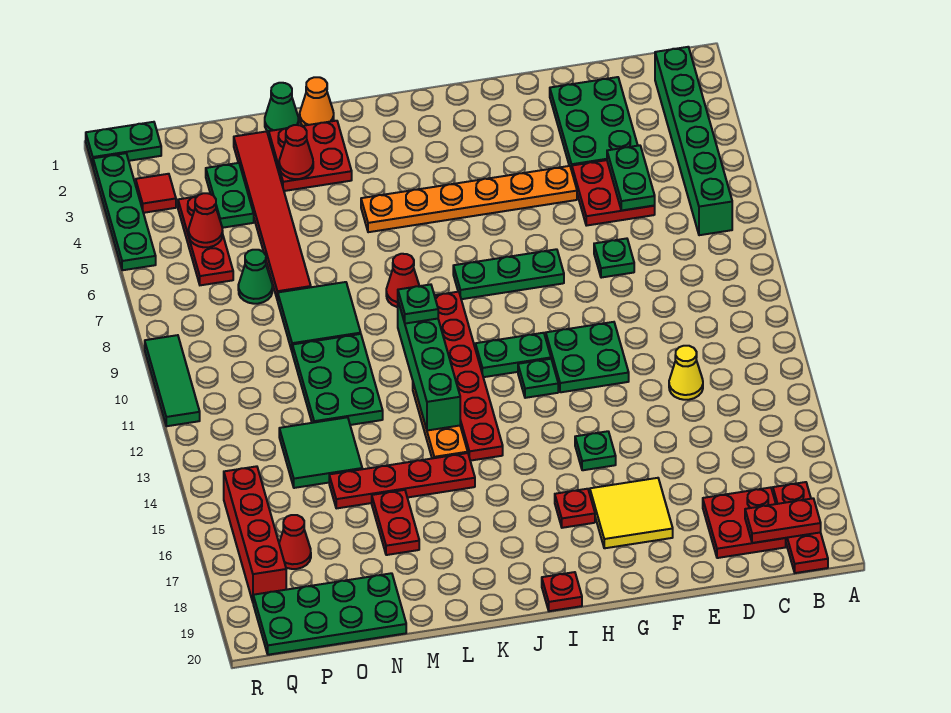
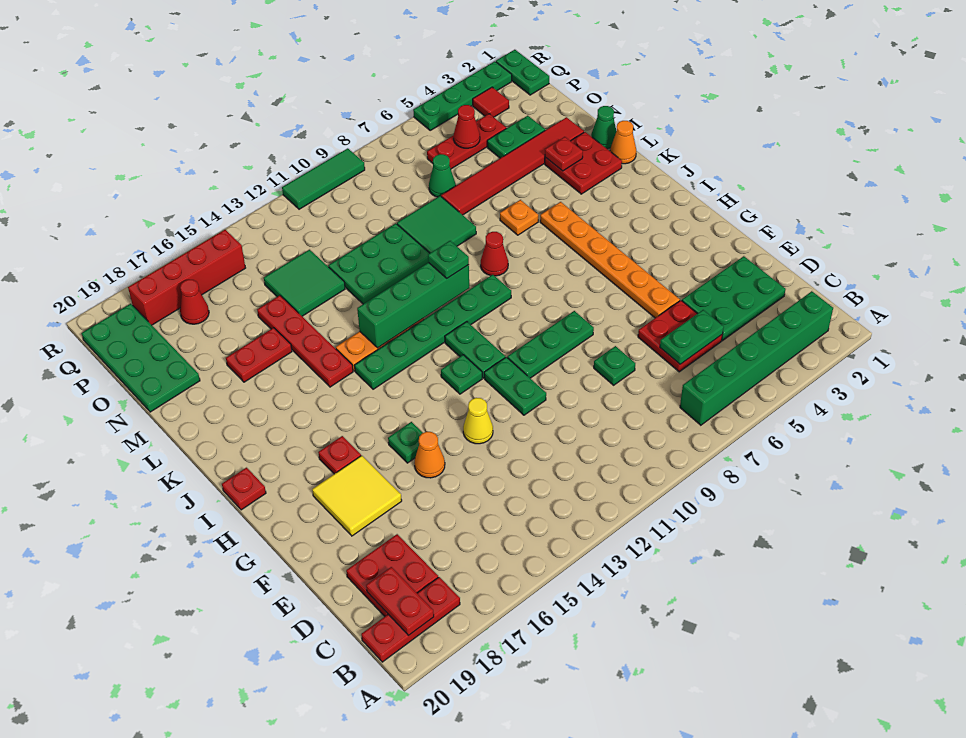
yellow cone D13 level 1 -> yellow cone F13 level 1
green plate F11:G12 level 1 -> green plate F11:G11 level 1
none -> orange cone F15 level 1
green plate G8:I8 level 1 -> green plate G8:G10 level 1
red plate J9:J14 level 1 -> green plate J9:J14 level 1
none -> orange plate L6 level 1
red cone M3 level 2 -> red plate M3 level 2

